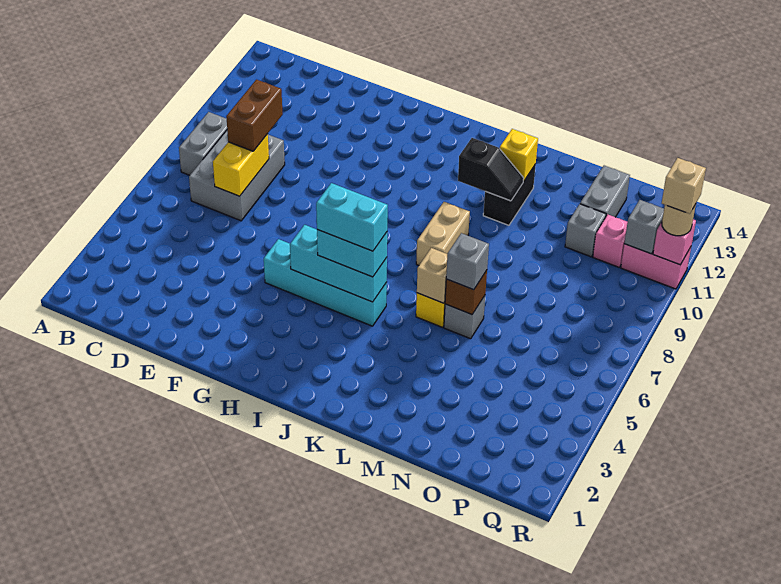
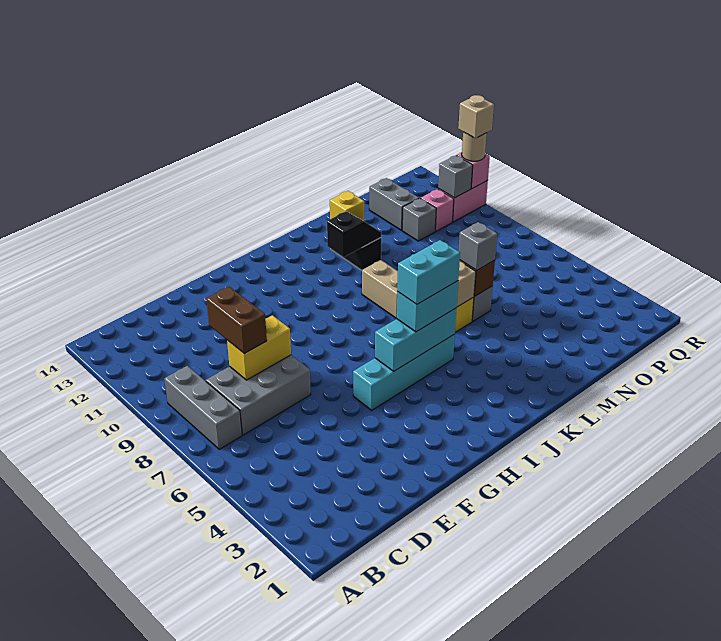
grey brick B8:B9 level 1 -> grey brick B7:B9 level 1
grey brick C7:D9 level 1 -> grey brick C7:E8 level 1
yellow brick D7:D8 level 2 -> yellow brick D8:E8 level 2

